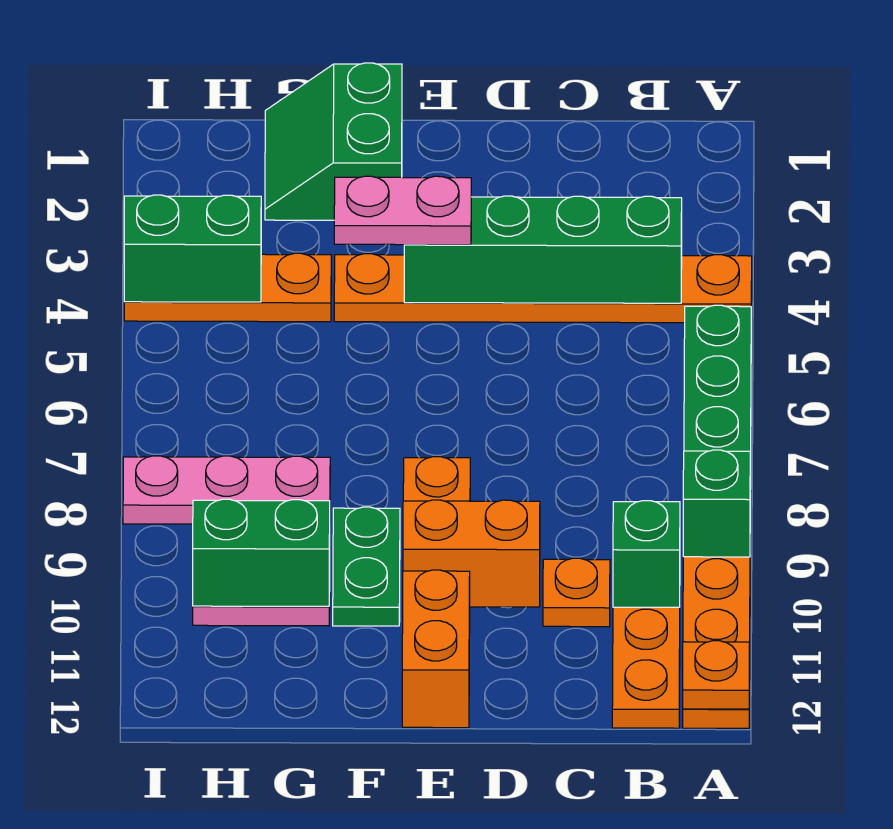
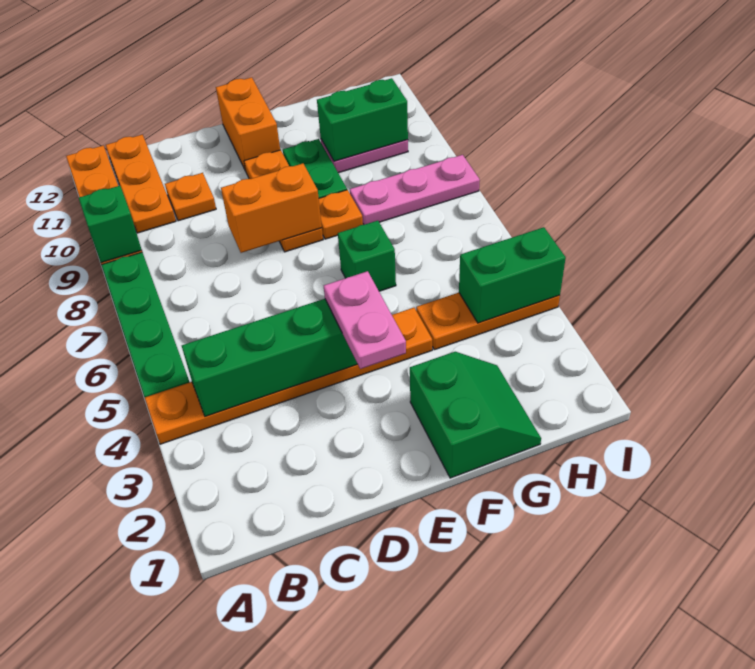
orange plate A12 level 2 -> orange plate F8 level 1
green brick B10 level 2 -> green brick F6 level 1
orange brick D10:E10 level 2 -> orange brick D8:E8 level 2
pink plate E4:F4 level 3 -> pink plate E3:E4 level 3

